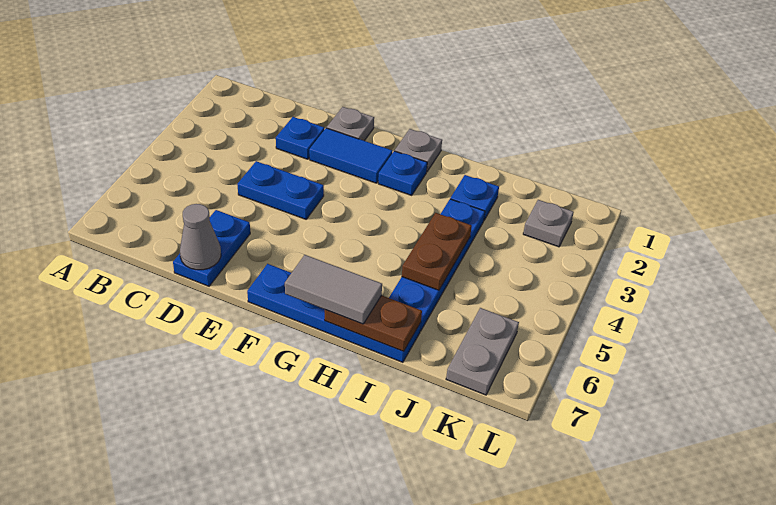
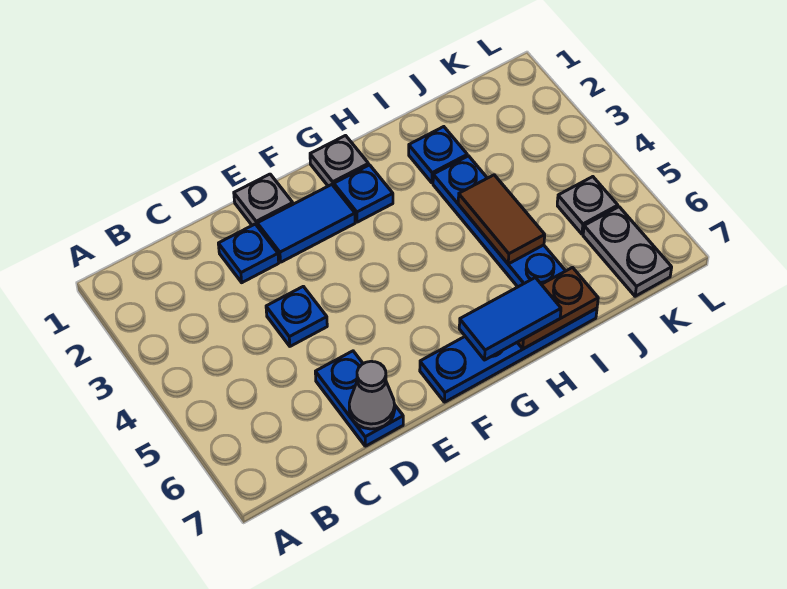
blue plate D4:E4 level 1 -> blue plate D4 level 1
grey tile G7:H7 level 3 -> blue tile G7:H7 level 3
brown plate I4:I5 level 2 -> brown tile I4:I5 level 2
grey plate K2 level 1 -> grey plate K5 level 1

